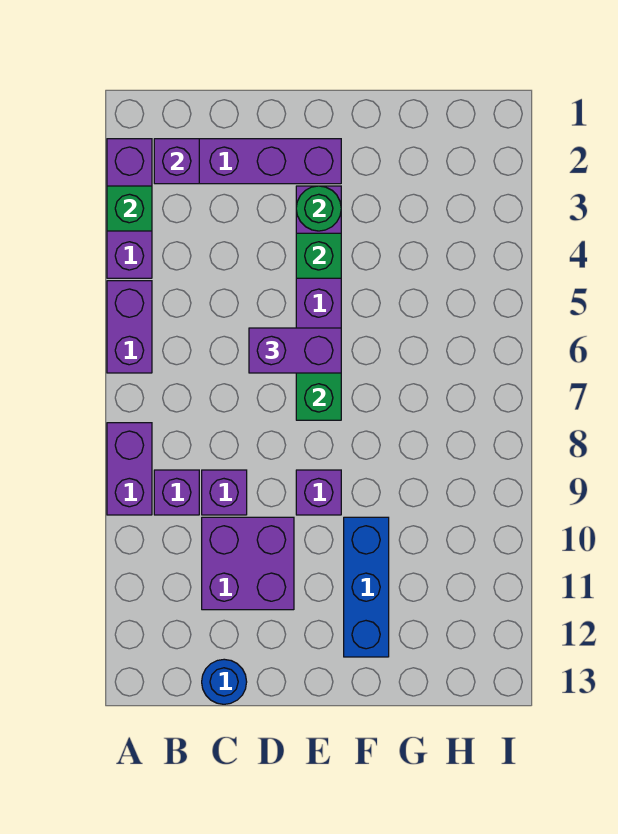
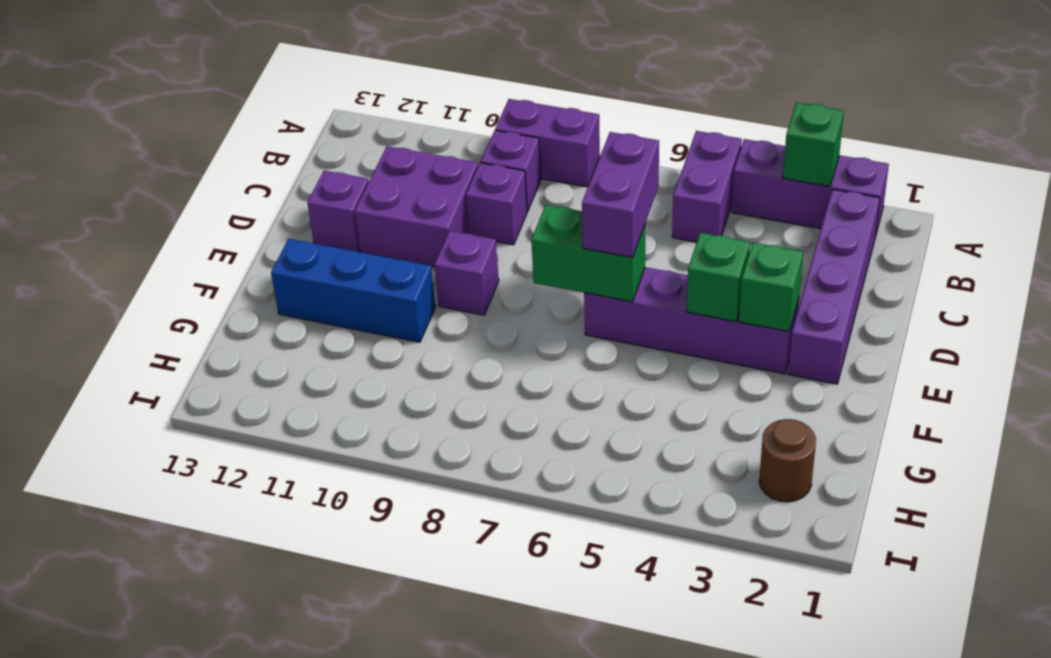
purple brick A5:A6 level 1 -> purple brick A5:B5 level 1
purple brick B2 level 2 -> purple brick D12 level 1
blue round brick C13 level 1 -> none
green round brick E3 level 2 -> green brick E3 level 2
none -> brown round brick H2 level 1

